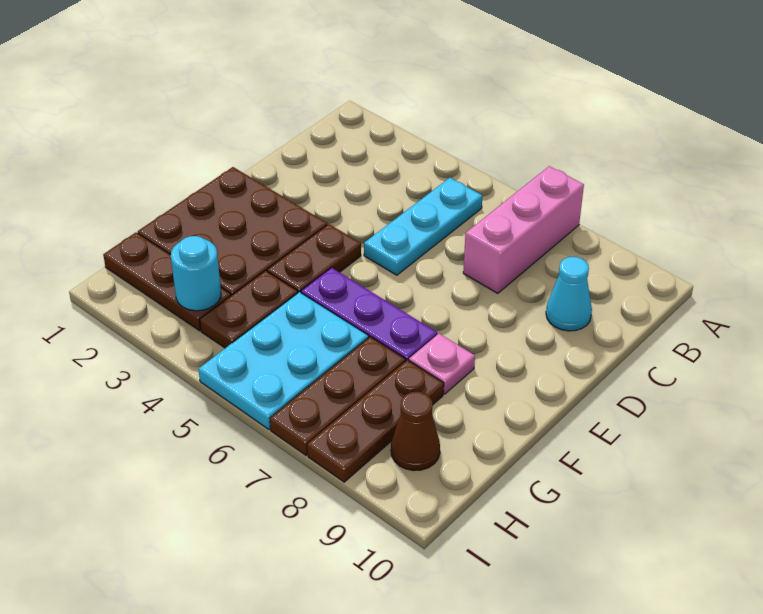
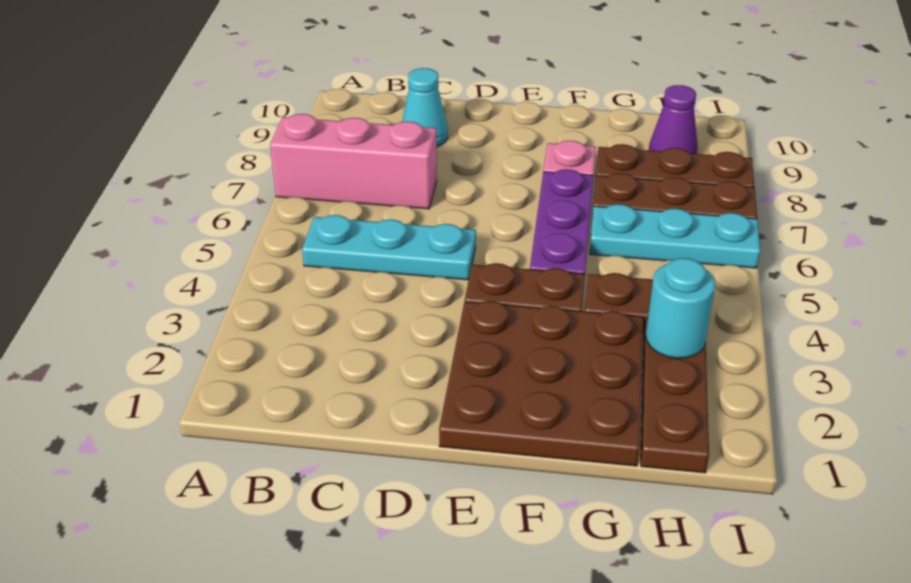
cyan plate G5:I6 level 1 -> cyan plate G6:I6 level 1
brown cone H9 level 1 -> purple cone H9 level 1

